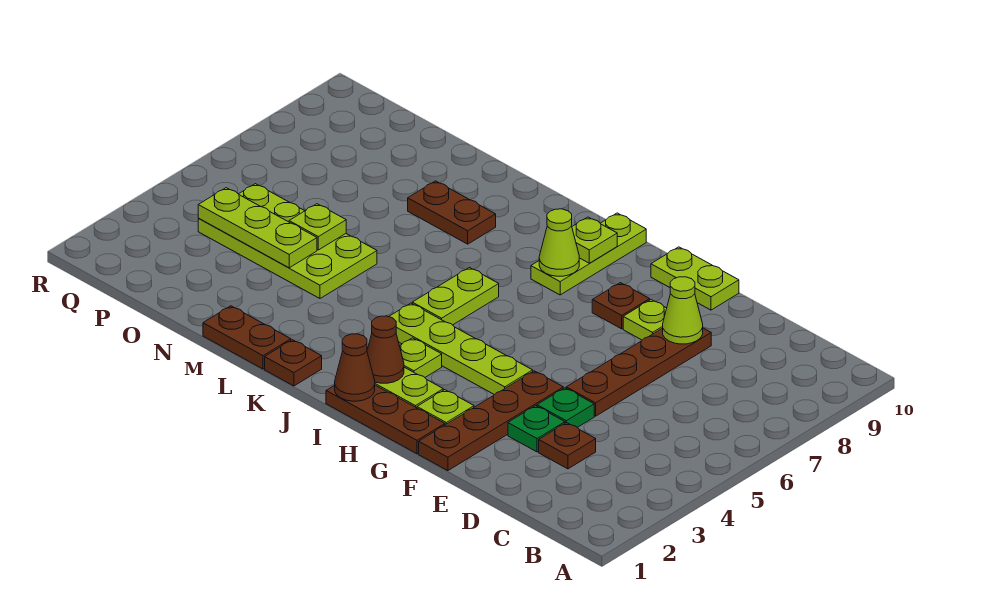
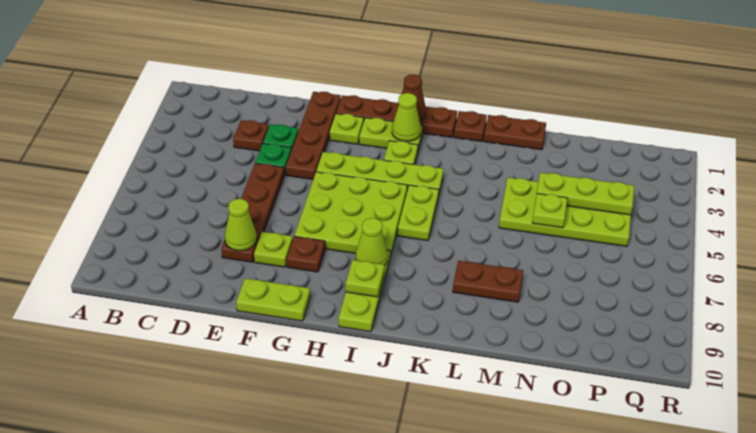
brown plate G1:I1 level 1 -> brown plate G1:J1 level 1
none -> lime plate G5:I7 level 1
brown cone I2 level 2 -> lime cone I2 level 2

